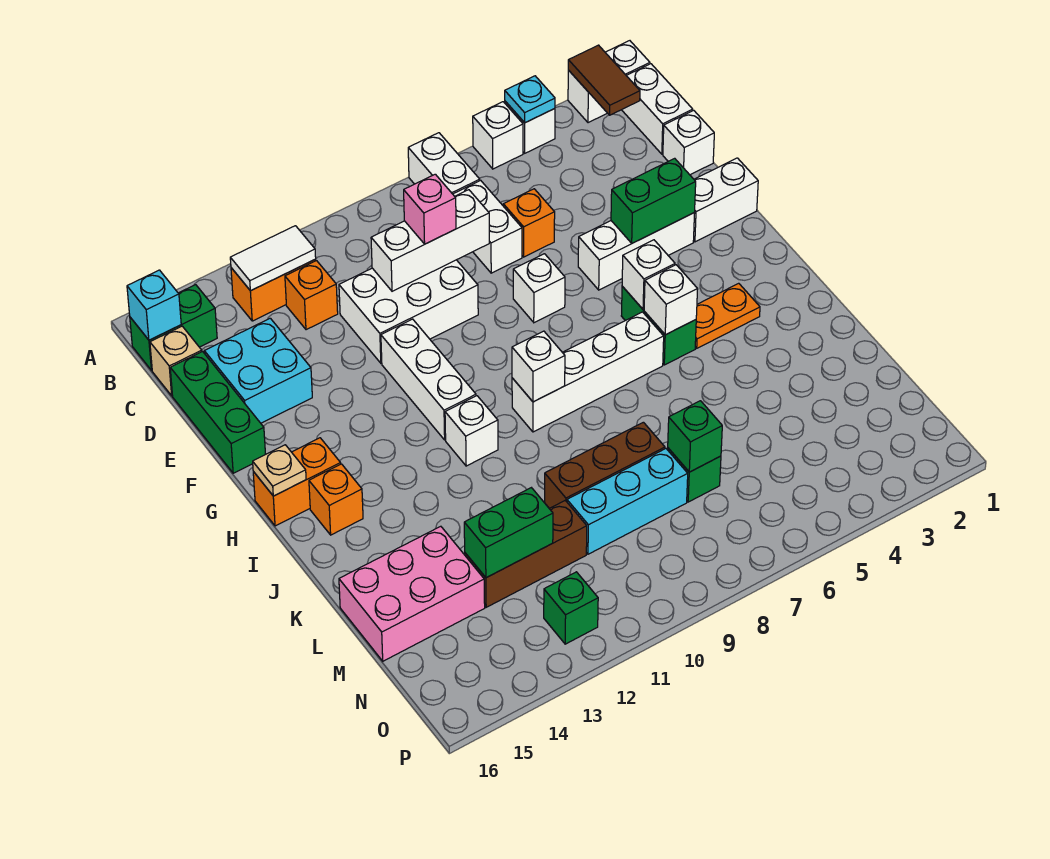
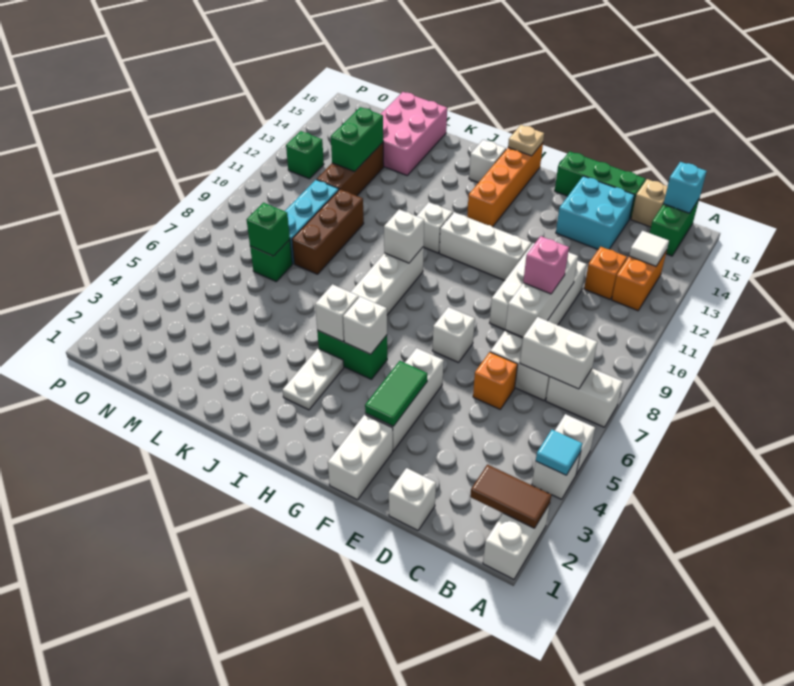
cyan plate A4 level 2 -> cyan tile A4 level 2
white brick B1:C1 level 1 -> white brick B7:C7 level 2
white tile B12:B13 level 2 -> white tile B13 level 2
green brick F3:F4 level 2 -> green tile F3:F4 level 2
orange brick H15:H16 level 1 -> orange brick H13:H16 level 1
orange plate I3:I4 level 1 -> white plate I3:I4 level 1
orange brick I15 level 1 -> white brick I15 level 1

